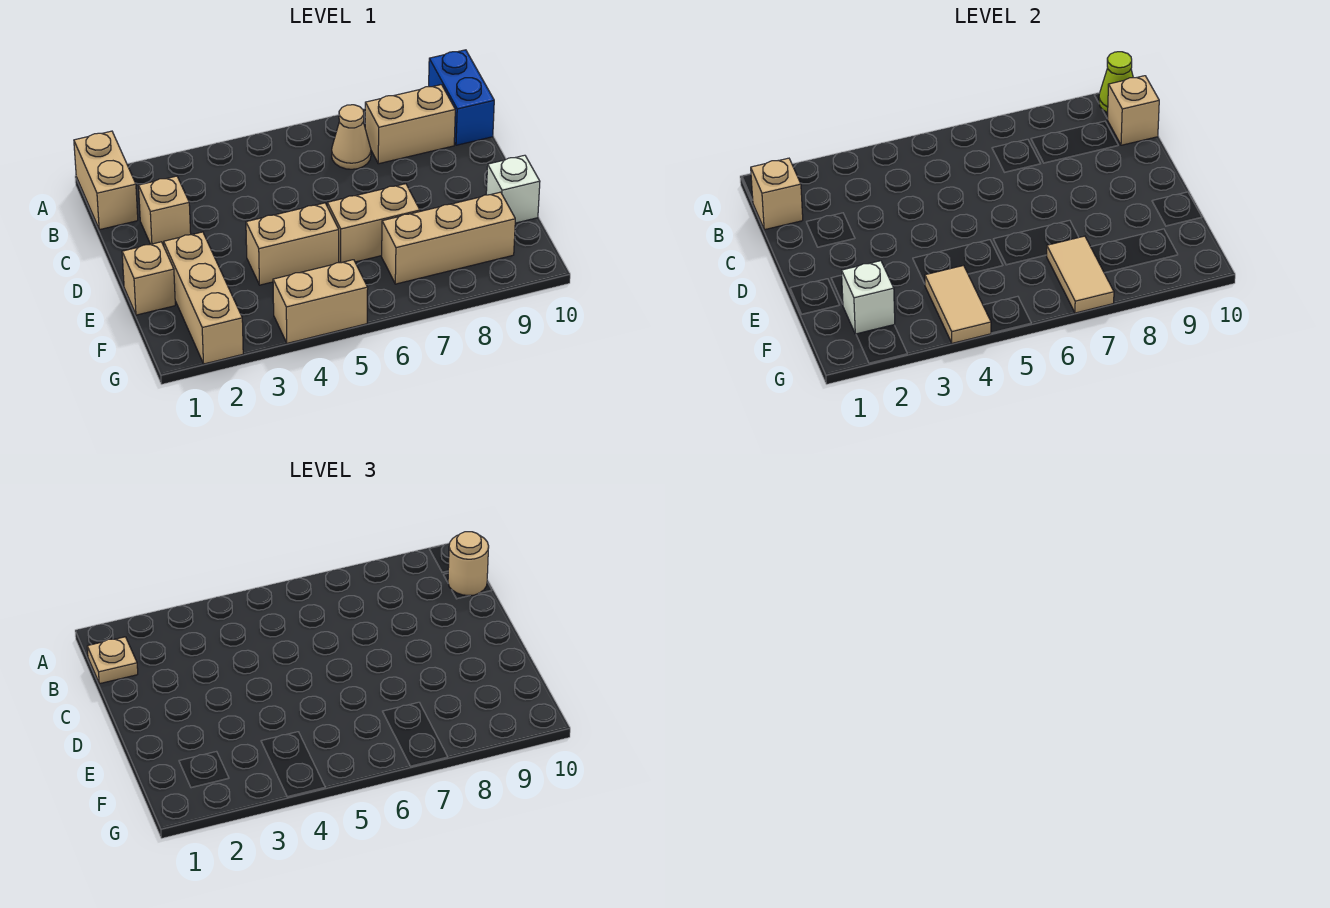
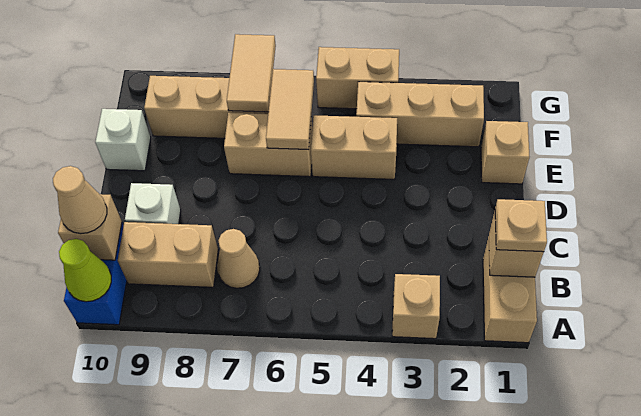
tan round brick B10 level 3 -> tan cone B10 level 3
tan brick C2 level 1 -> tan brick A3 level 1
tan brick E2:G2 level 1 -> tan brick F2:F4 level 1
white brick F2 level 2 -> white brick C9 level 1
tan tile F4:G4 level 2 -> tan tile E6:F6 level 2

